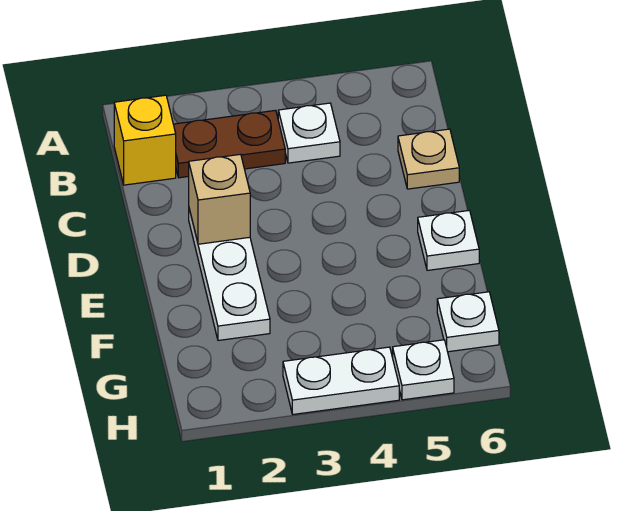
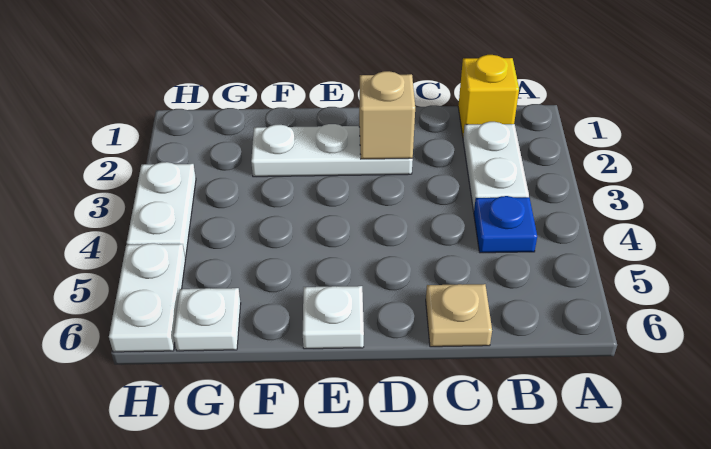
brown plate B2:B3 level 1 -> white plate B2:B3 level 1
white plate B4 level 1 -> blue plate B4 level 1
white plate H5 level 1 -> white plate H5:H6 level 1

